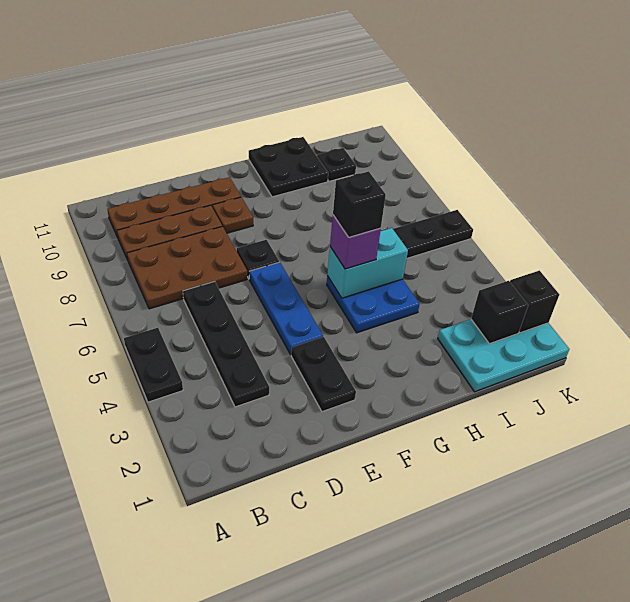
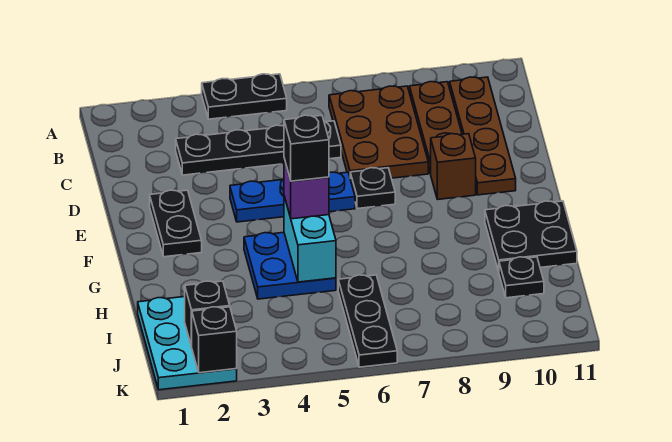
black plate E2:E3 level 1 -> black plate E2:F2 level 1
brown plate E9 level 1 -> brown brick E9 level 1

